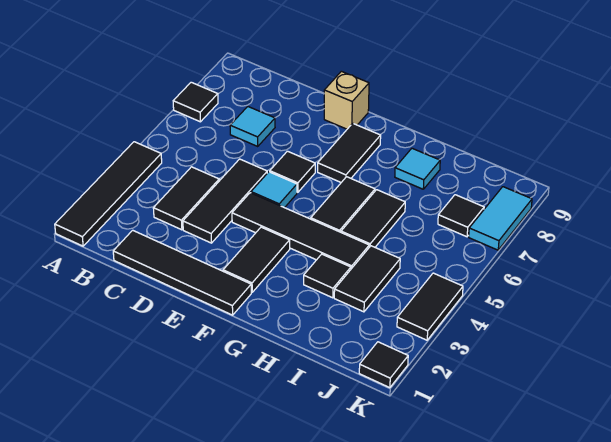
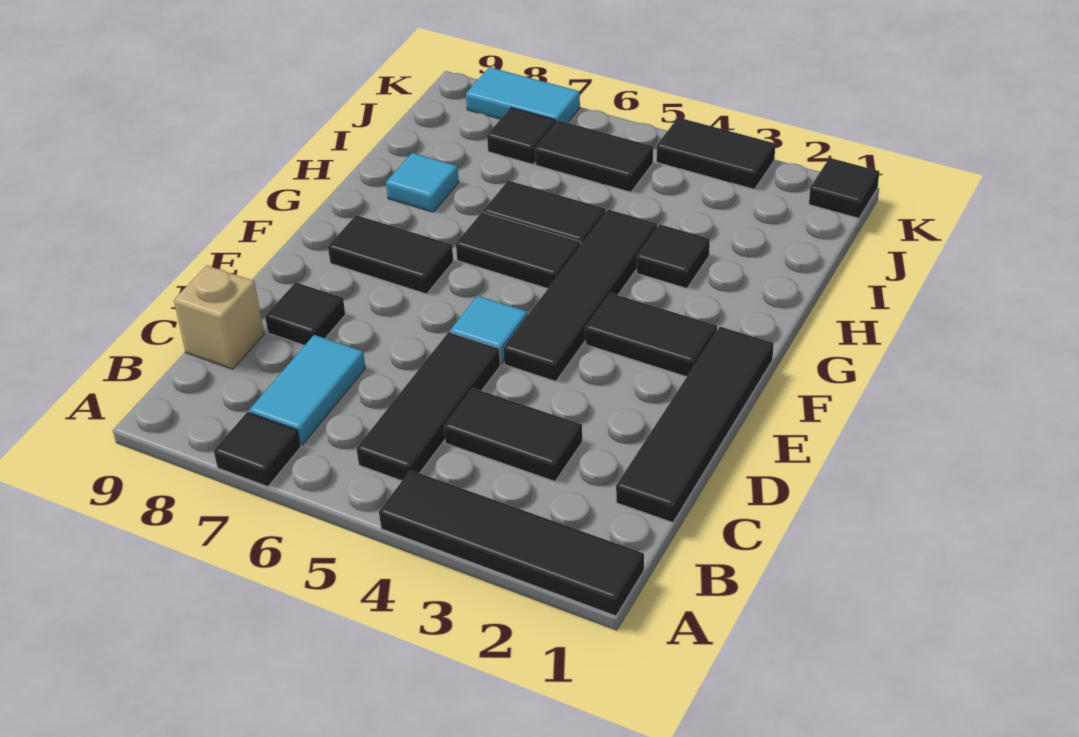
cyan tile C7 level 1 -> cyan tile B7:C7 level 1
black tile D3:D5 level 1 -> black tile B5:D5 level 1
black tile E6 level 1 -> black tile D8 level 1
tan brick E9 level 1 -> tan brick C9 level 1
black tile I3:I4 level 1 -> black tile J5:J6 level 1

